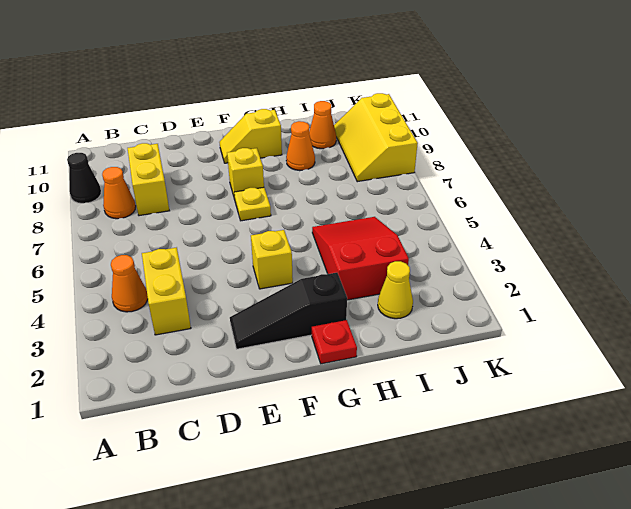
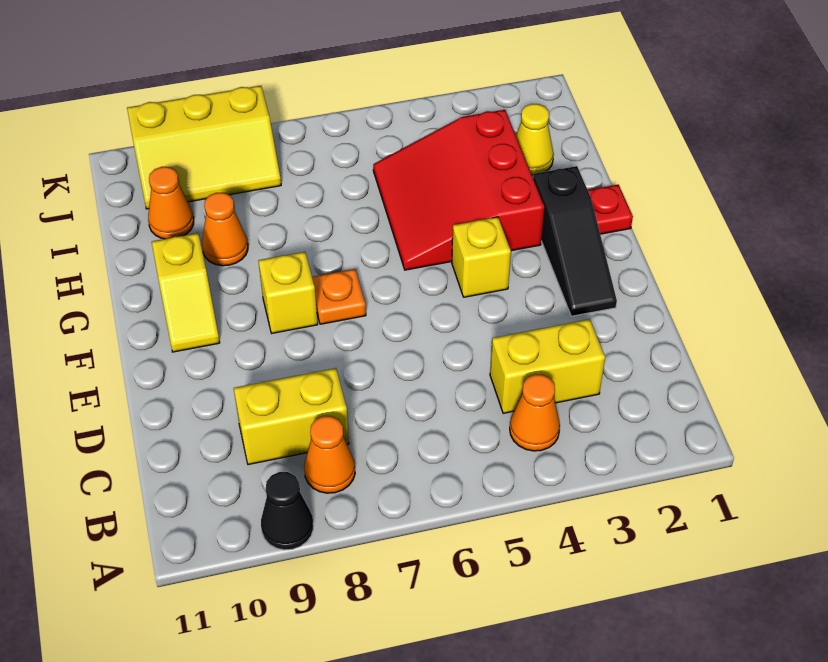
yellow plate F7 level 1 -> orange plate F7 level 1
red slope H3:I5 level 1 top 3 -> red slope G3:I5 level 1 top 3

